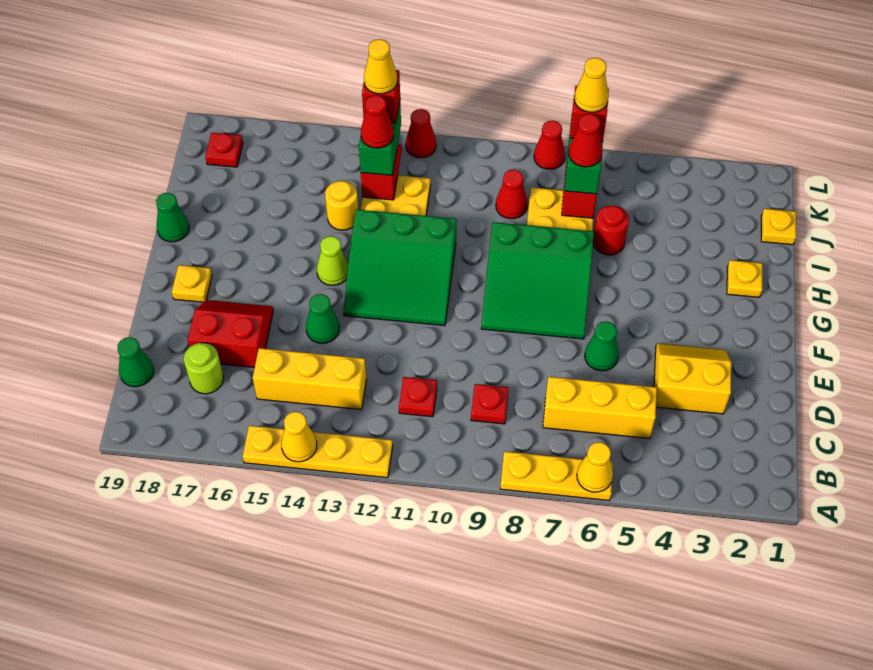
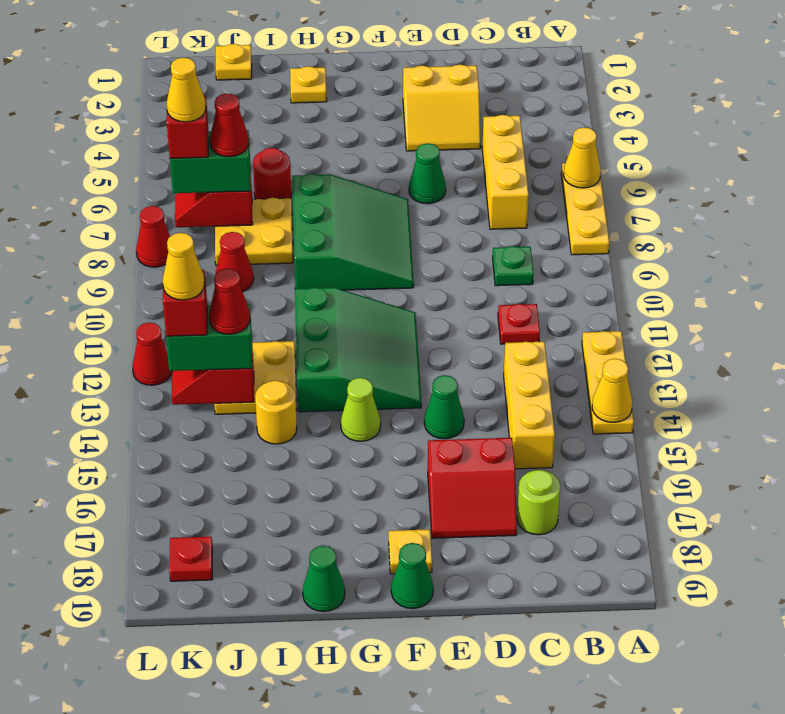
yellow plate A12:A15 level 1 -> yellow plate A12:A14 level 1
red plate C9 level 1 -> green plate C9 level 1
green cone C19 level 1 -> green cone F19 level 1
yellow slope D3:E4 level 1 top D -> yellow slope D3:E4 level 1 top 3
red slope D16:E17 level 1 top D -> red slope D16:E17 level 1 top 16

